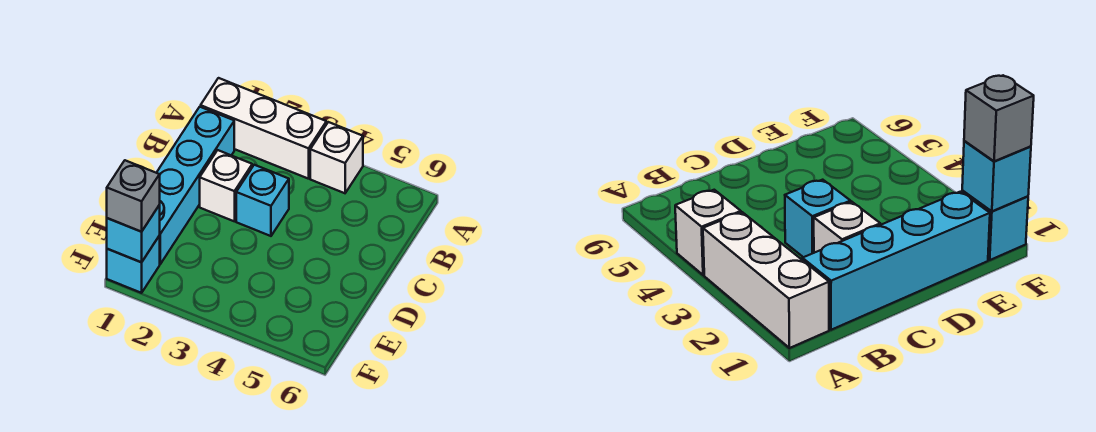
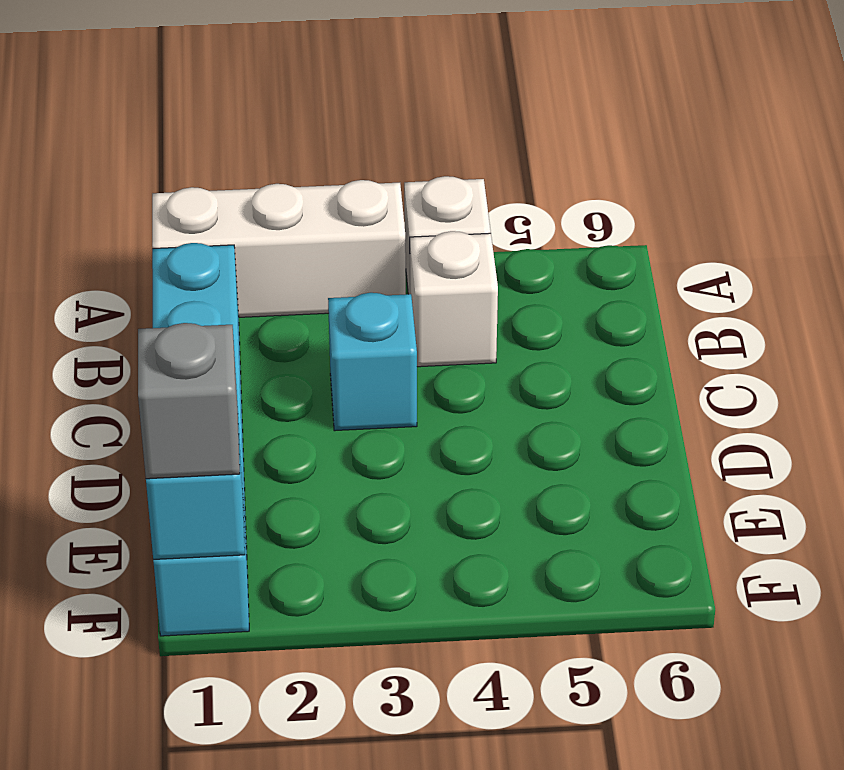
white brick C2 level 1 -> white brick B4 level 1

